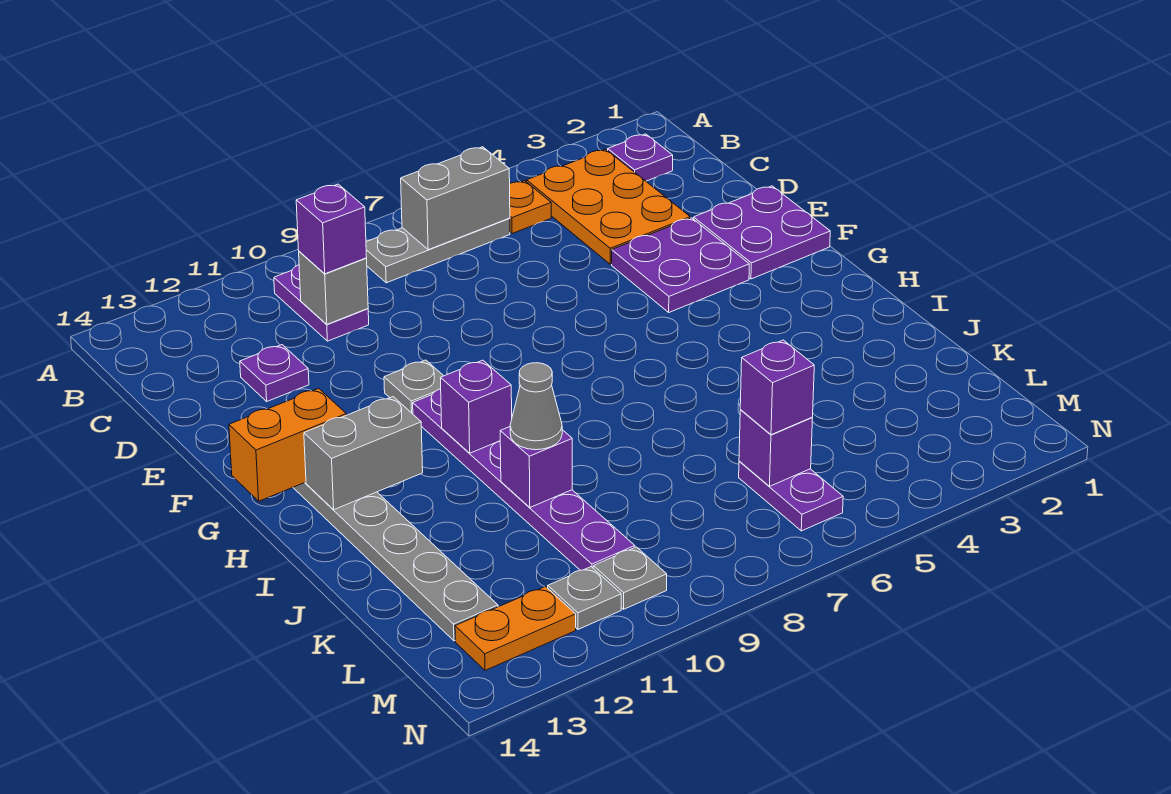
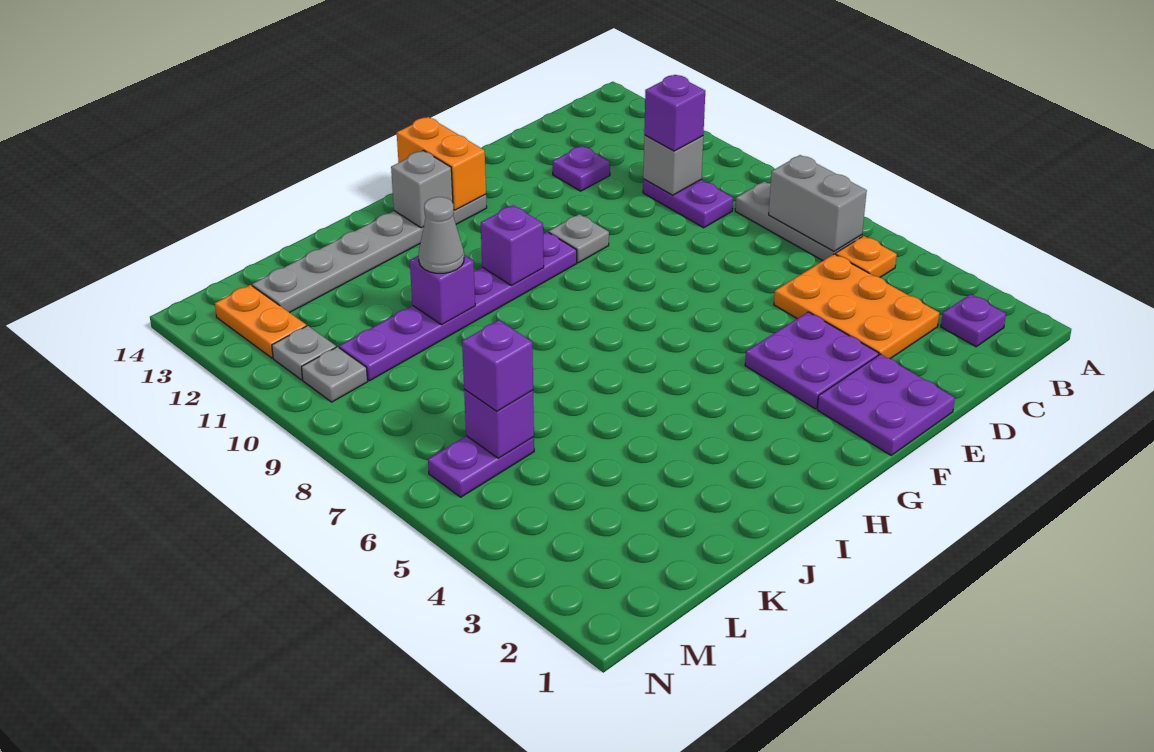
orange plate B3:D4 level 1 -> orange plate C3:D5 level 1
purple plate B10:C10 level 1 -> purple plate C9:C10 level 1
grey brick H12:H13 level 2 -> grey brick H13 level 2

